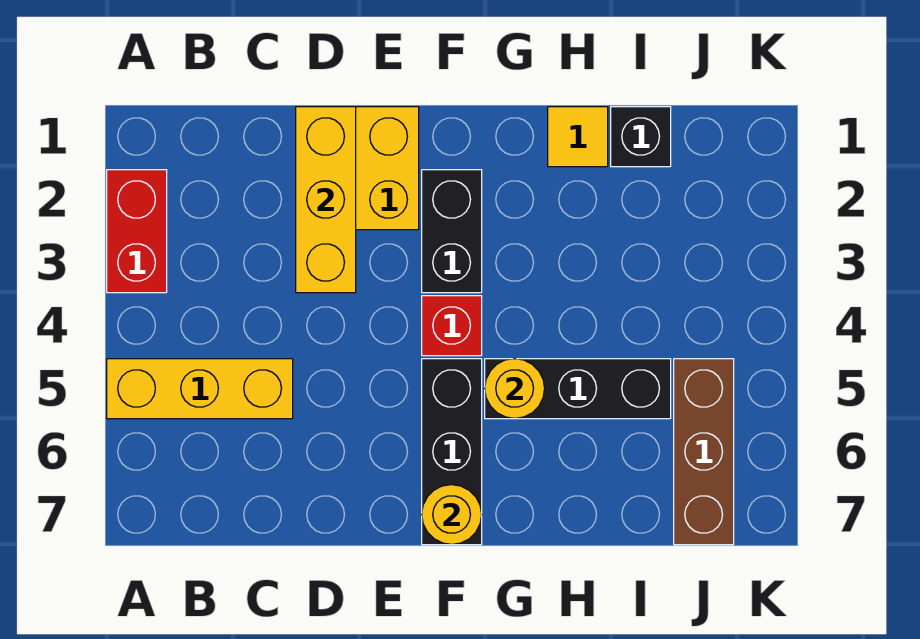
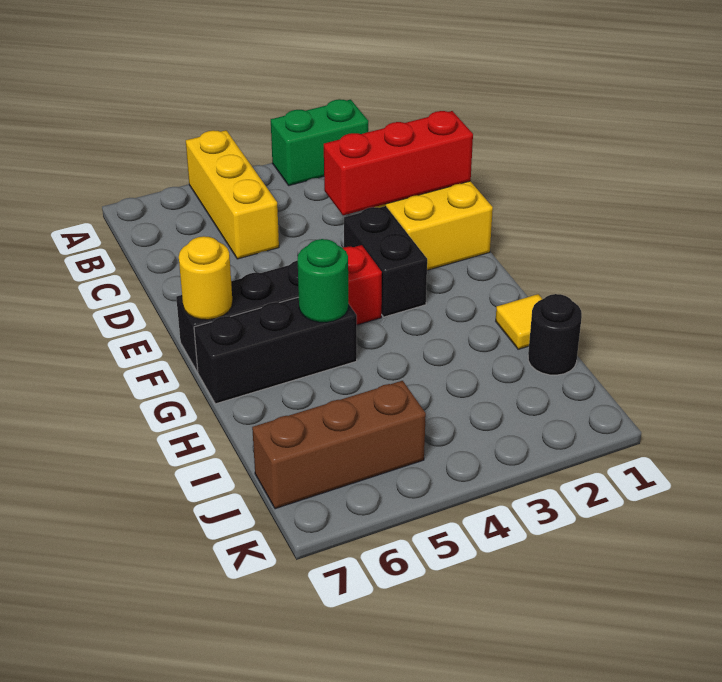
red brick A2:A3 level 1 -> green brick A2:A3 level 1
yellow brick D1:D3 level 2 -> red brick D1:D3 level 2
black brick F2:F3 level 1 -> black brick E3:F3 level 1
black brick G5:I5 level 1 -> black brick G5:G7 level 1
yellow round brick G5 level 2 -> green round brick G5 level 2
black brick I1 level 1 -> black round brick I1 level 1

